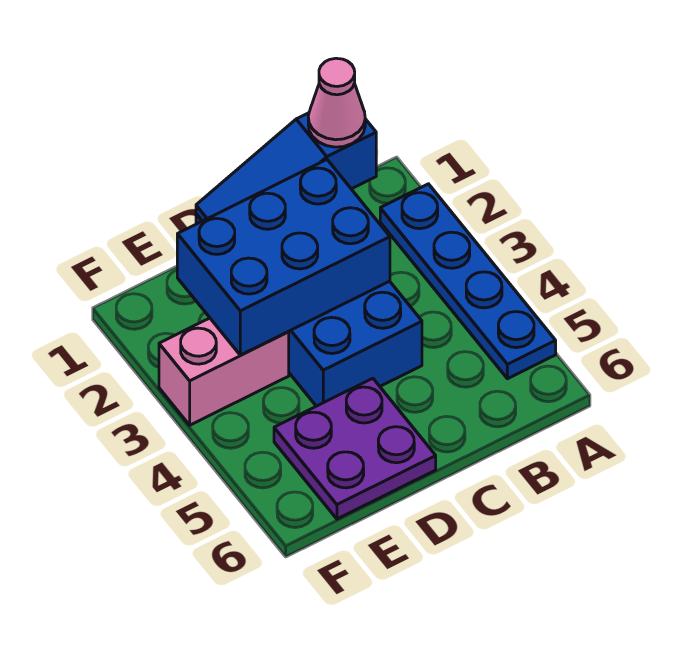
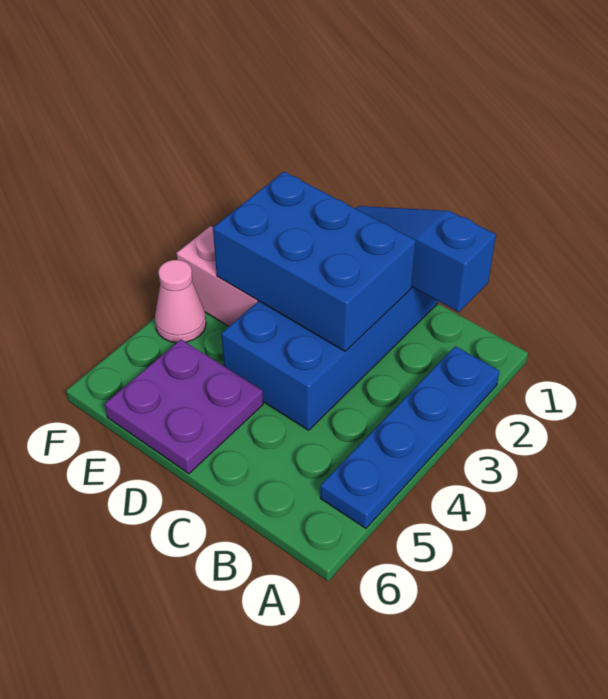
pink cone B1 level 3 -> pink cone F4 level 1

